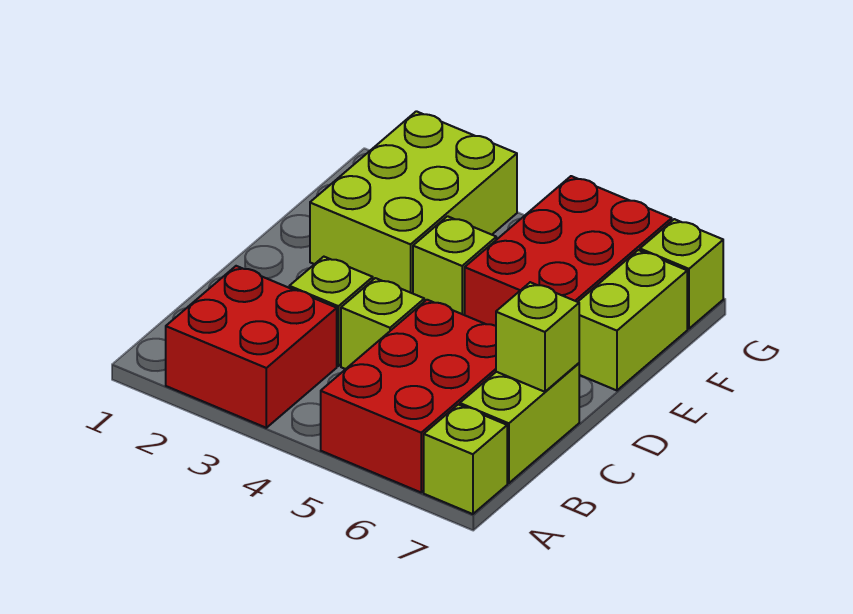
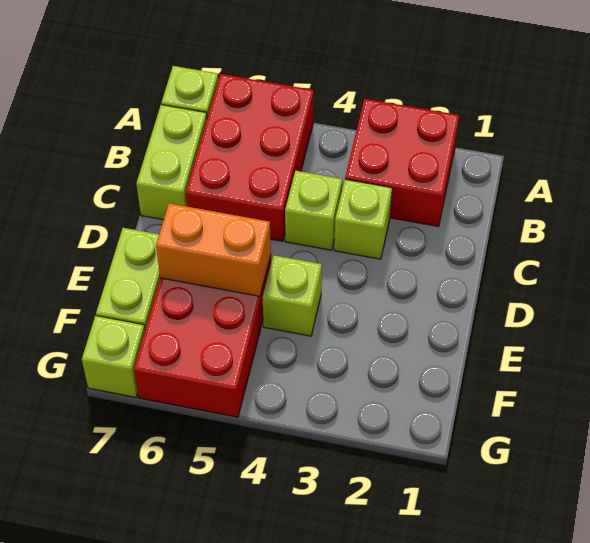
lime brick C7 level 2 -> none
lime brick E2:G3 level 1 -> none
none -> orange brick E5:E6 level 2

